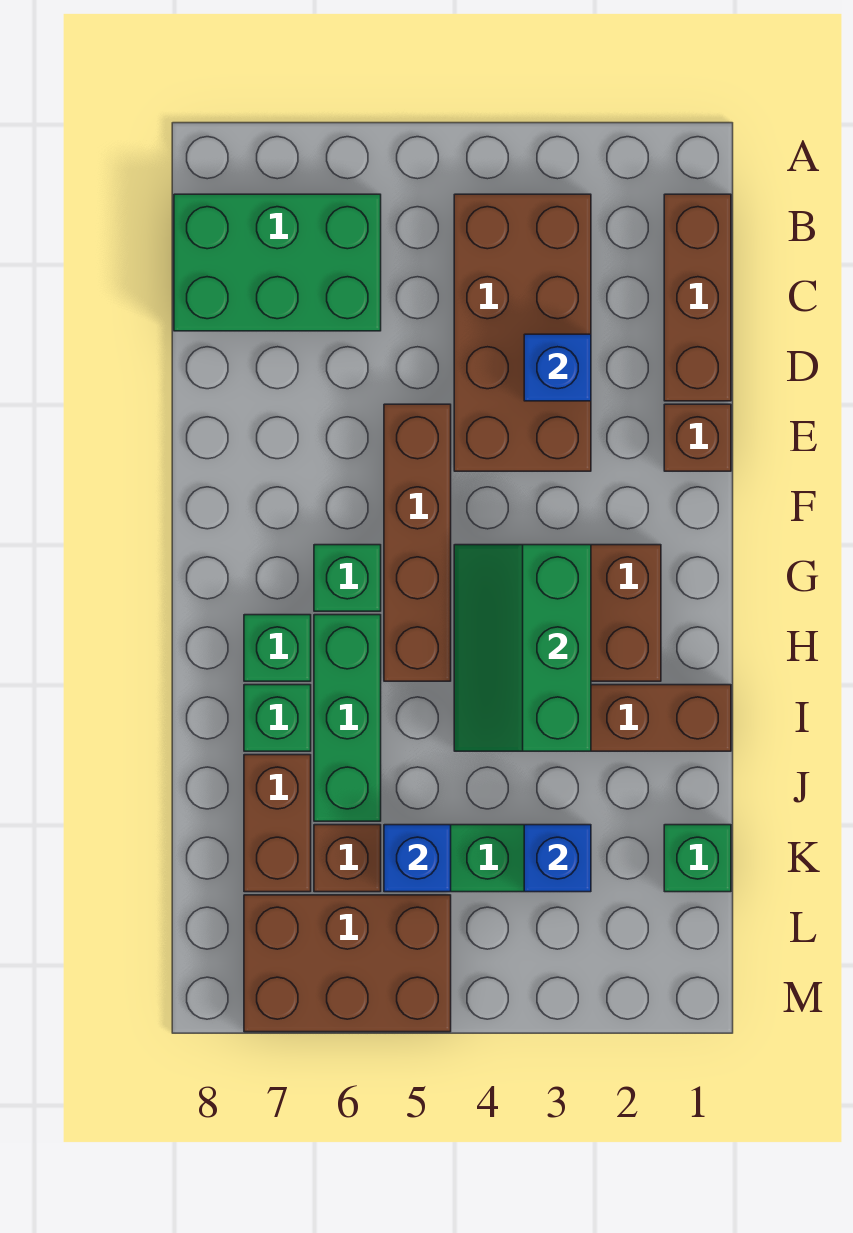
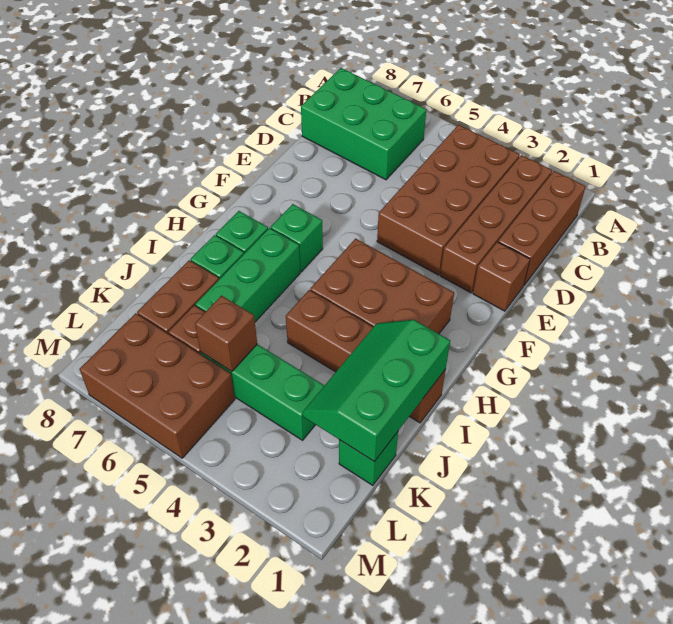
blue brick D3 level 2 -> none
brown brick E5:H5 level 1 -> brown brick B2:E2 level 1
green slope G3:I4 level 2 top 3 -> green slope I1:K2 level 2 top 1
blue brick K3 level 2 -> none
blue brick K5 level 2 -> brown brick K5 level 2

